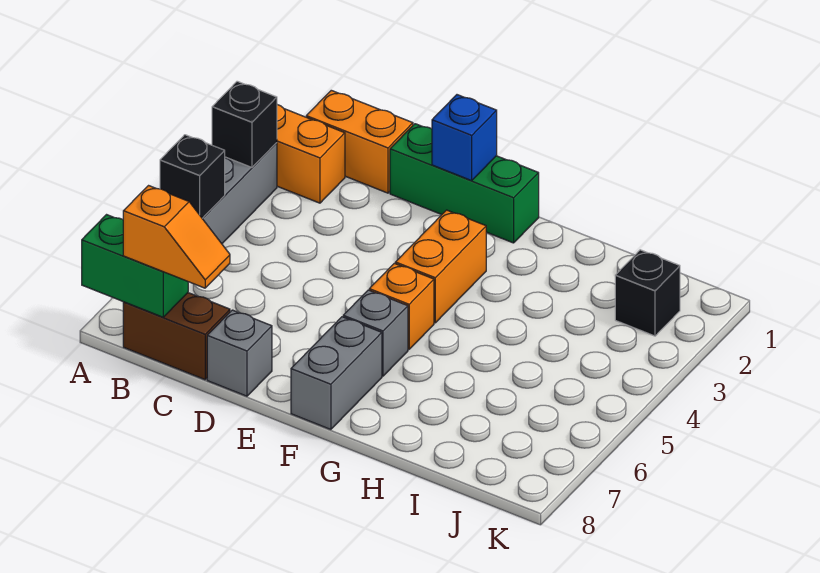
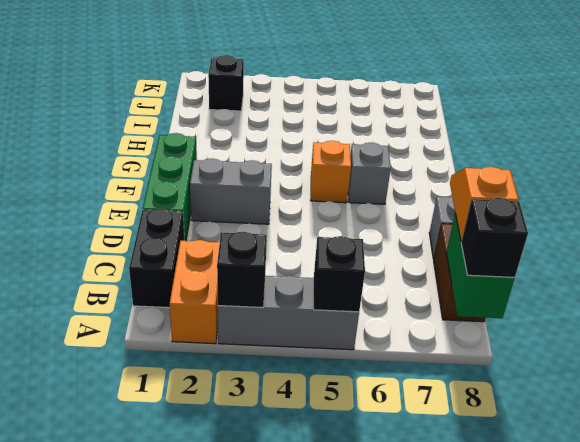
none -> black brick A8 level 3
orange brick B1:C1 level 1 -> black brick B1:C1 level 1
blue brick E1 level 2 -> none
orange brick F3:F4 level 1 -> none
grey brick F7:F8 level 1 -> grey brick E2:E3 level 1

